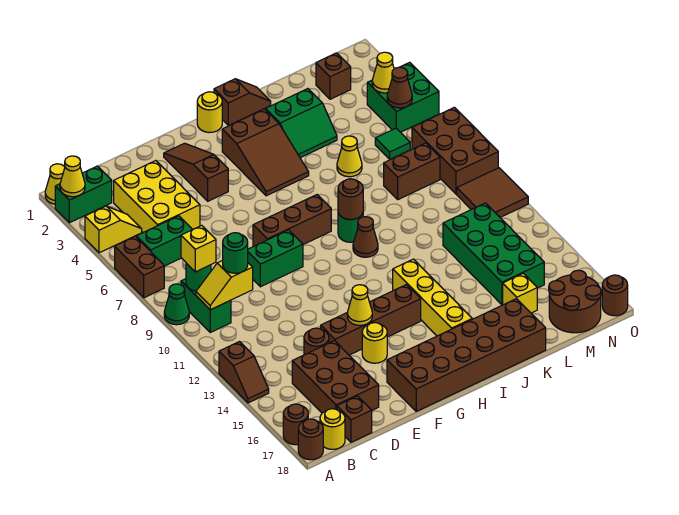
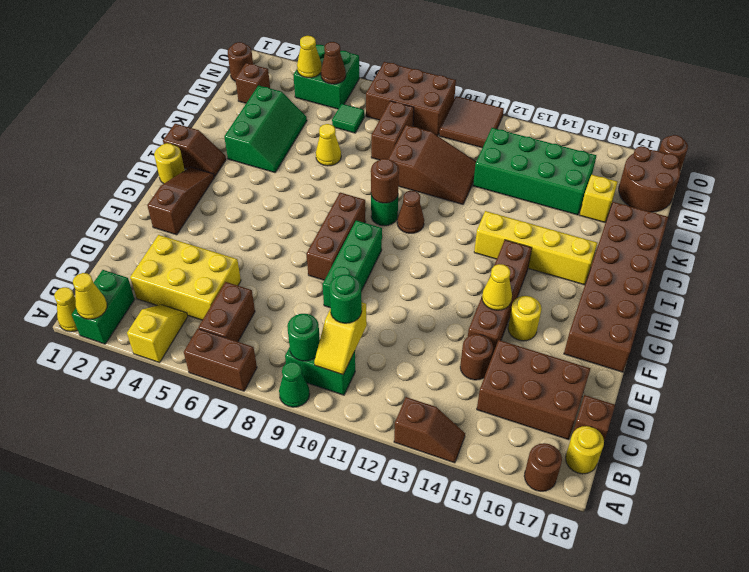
brown round brick A18 level 1 -> brown round brick N1 level 1
green brick B6:C6 level 1 -> brown brick B6:C6 level 1
yellow brick B9 level 3 -> none
green brick E9:F9 level 1 -> green brick E9:G9 level 1
brown slope F2:F4 level 1 top 4 -> brown slope F2:H2 level 1 top F
brown slope H3:I5 level 1 top 3 -> brown slope K9:L11 level 1 top 9
brown slope I1:J1 level 1 top I -> brown slope I1:I2 level 1 top 1
green slope J3:K4 level 1 top 3 -> green slope J3:L4 level 1 top 3

